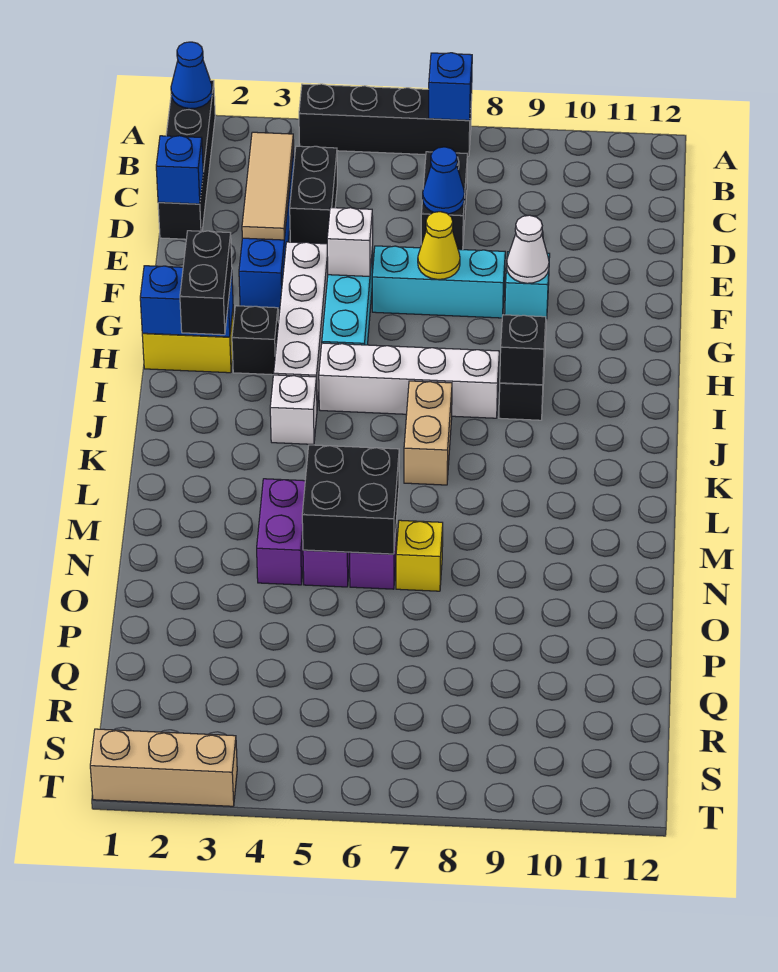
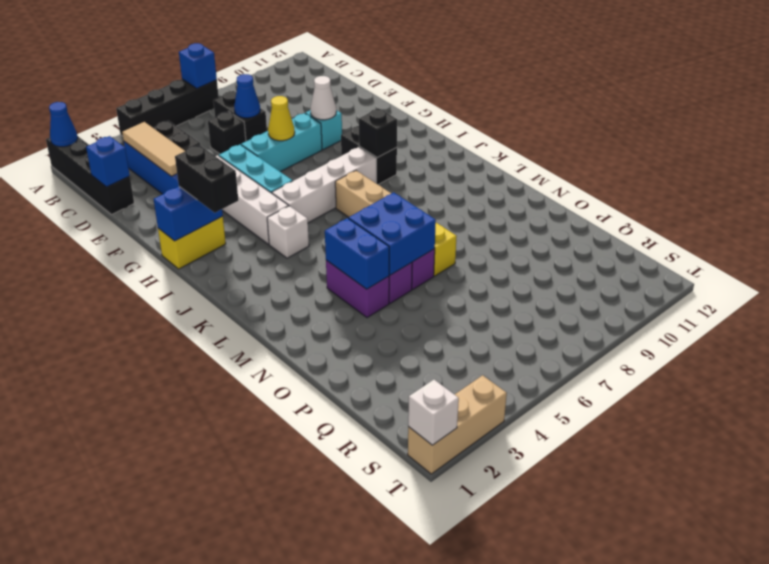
white brick F5 level 2 -> white brick T1 level 2
black brick H3 level 1 -> black brick D6 level 1
none -> blue brick M4:N4 level 2
black brick M5:N6 level 2 -> blue brick M5:N6 level 2

